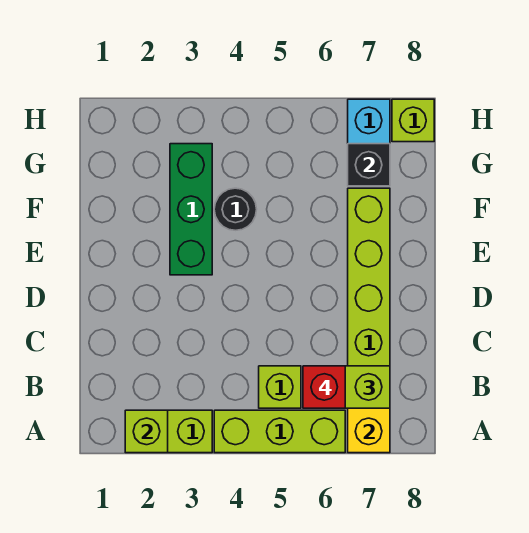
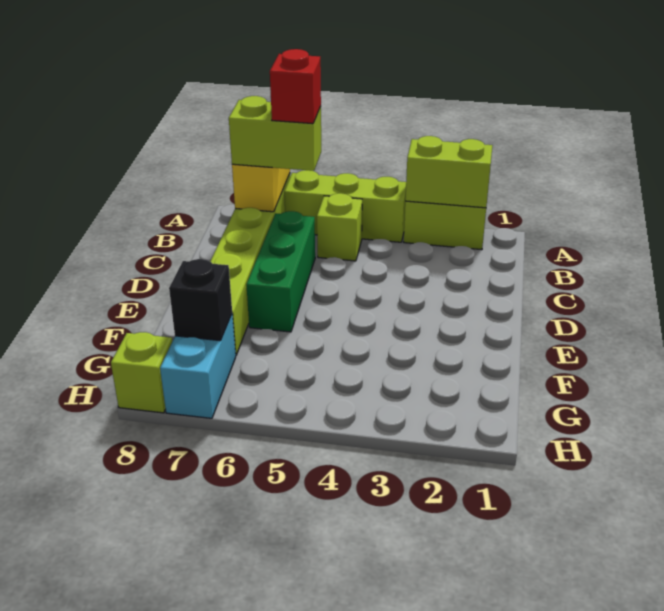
lime brick A2 level 2 -> lime brick A2:A3 level 2
green brick E3:G3 level 1 -> green brick C6:E6 level 1
black round brick F4 level 1 -> none

